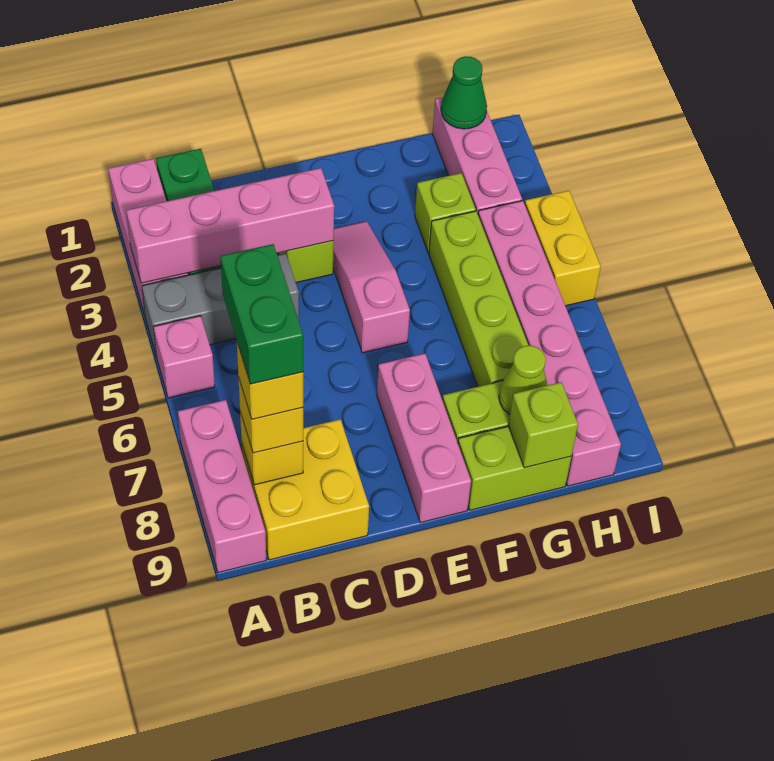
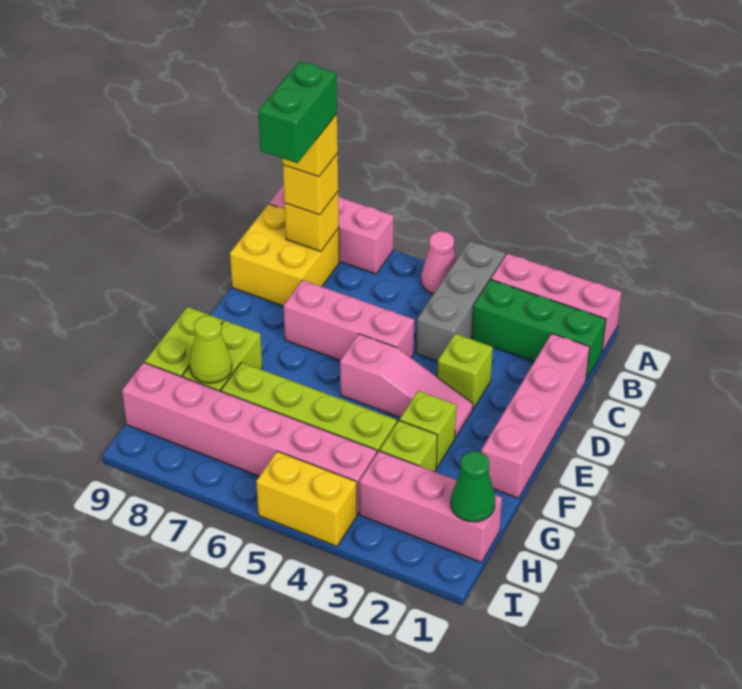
pink brick A3:D3 level 2 -> pink brick C1:F1 level 1
pink brick A5 level 1 -> pink cone A5 level 1
green brick B7:B8 level 5 -> green brick B8:C8 level 5
pink brick E7:E9 level 1 -> pink brick D5:D7 level 1
lime brick G9 level 2 -> lime brick F3 level 1

